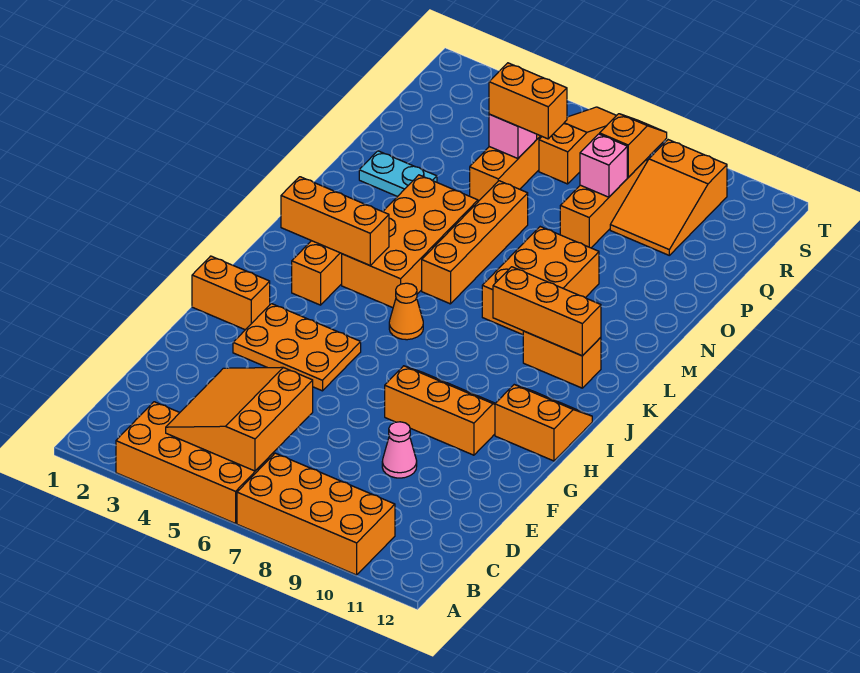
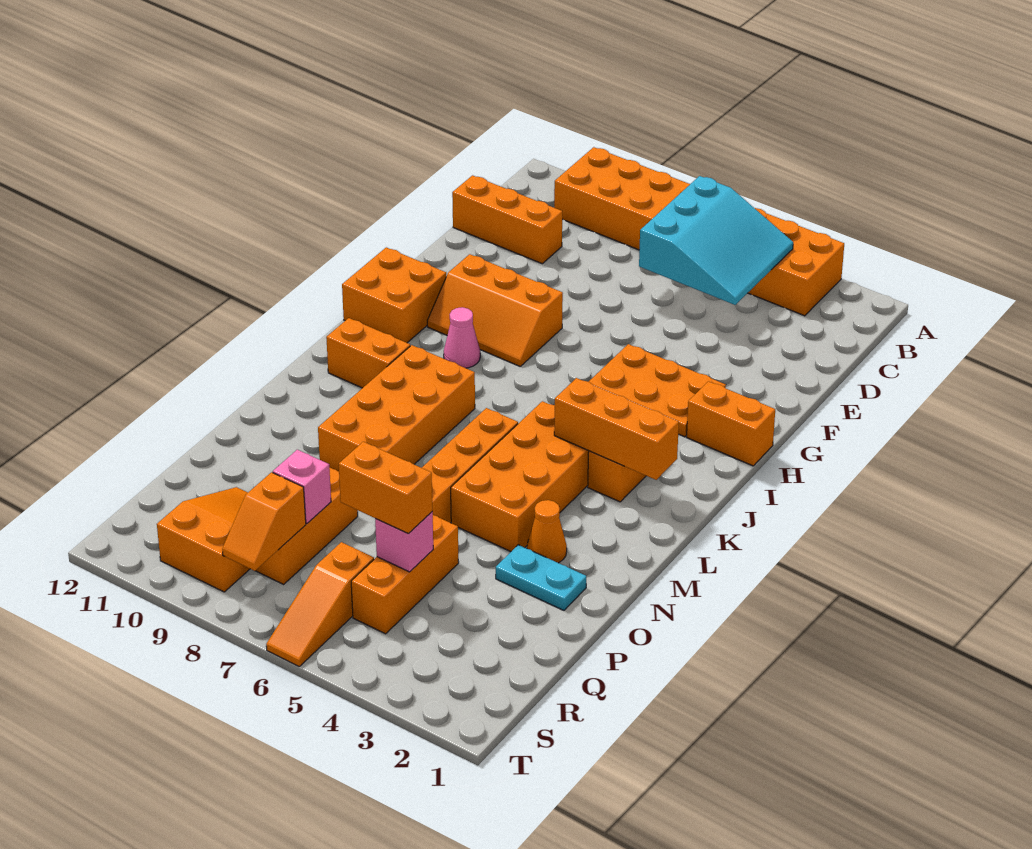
orange slope B4:D6 level 2 top 6 -> cyan slope B4:D6 level 2 top 6
pink cone E9 level 1 -> pink cone I9 level 1
orange slope H11:I12 level 1 top H -> orange brick H11:I12 level 1
orange cone J6 level 1 -> orange cone N3 level 1
orange brick K9:K11 level 2 -> orange brick D10:D12 level 1
orange brick L8:N9 level 1 -> orange brick K8:N9 level 1

